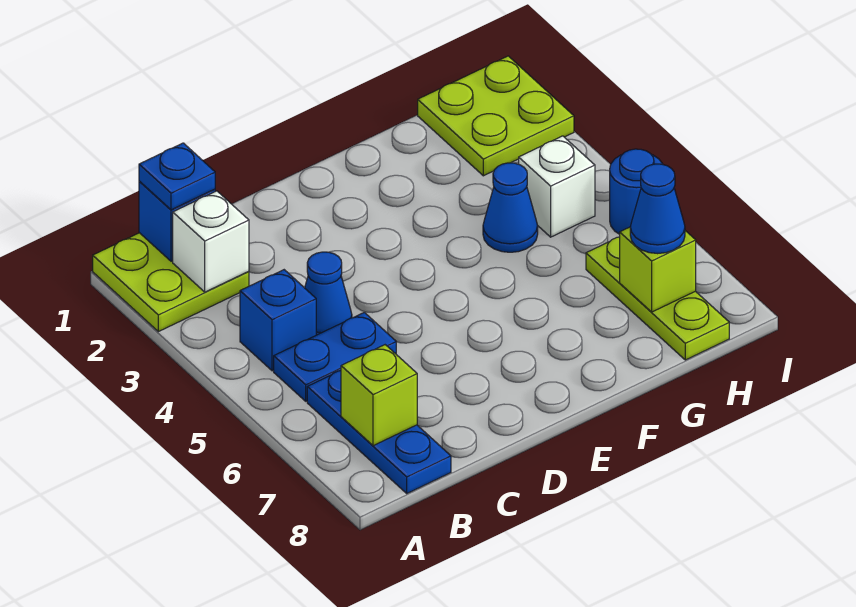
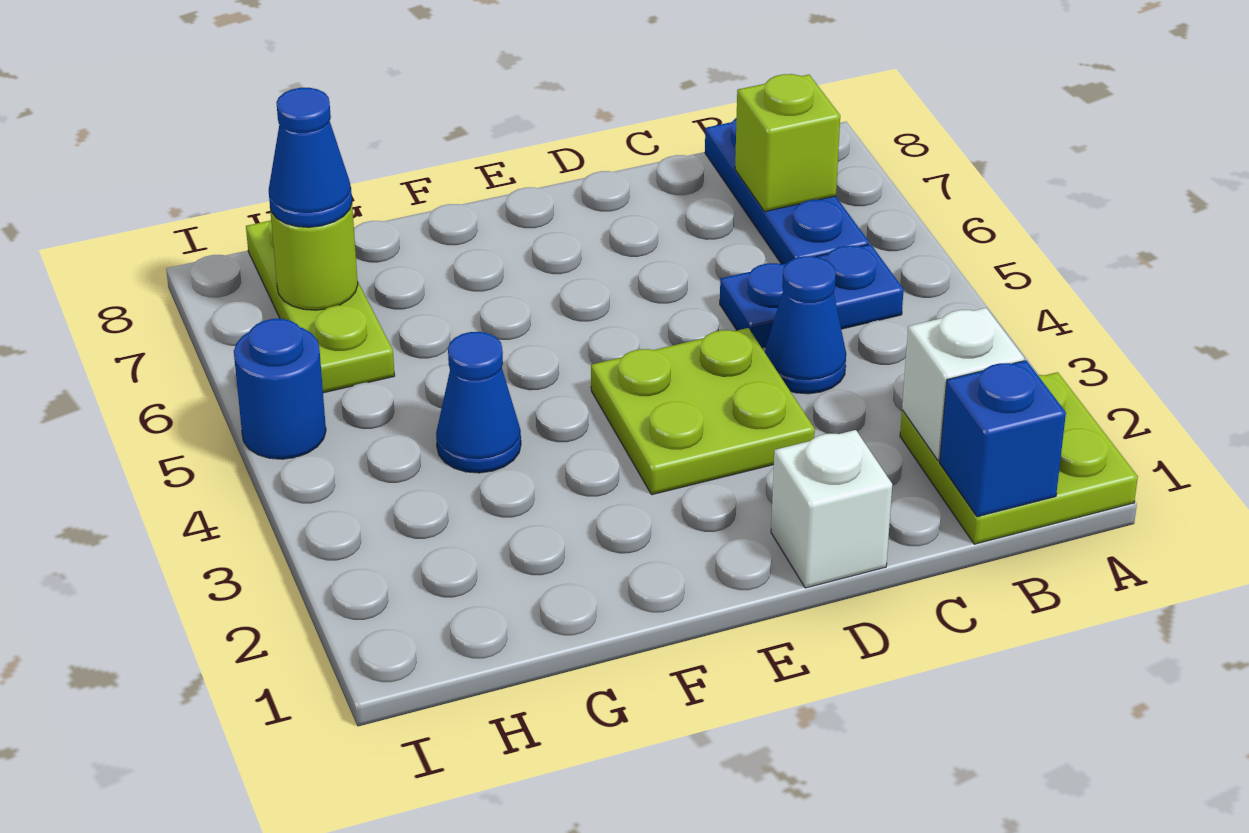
blue plate B1 level 3 -> none
blue brick B4 level 1 -> none
lime plate H1:I2 level 1 -> lime plate D3:E4 level 1
white brick H4 level 1 -> white brick D1 level 1
lime brick H7 level 2 -> lime round brick H7 level 2

